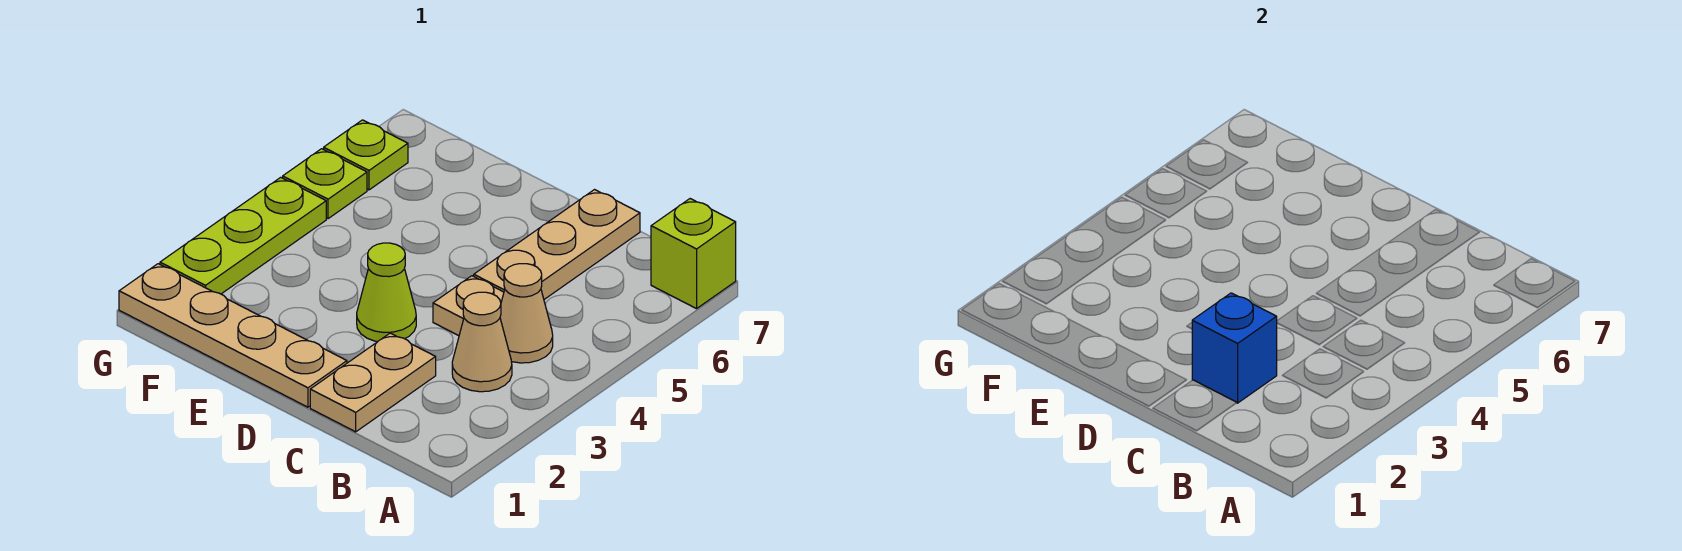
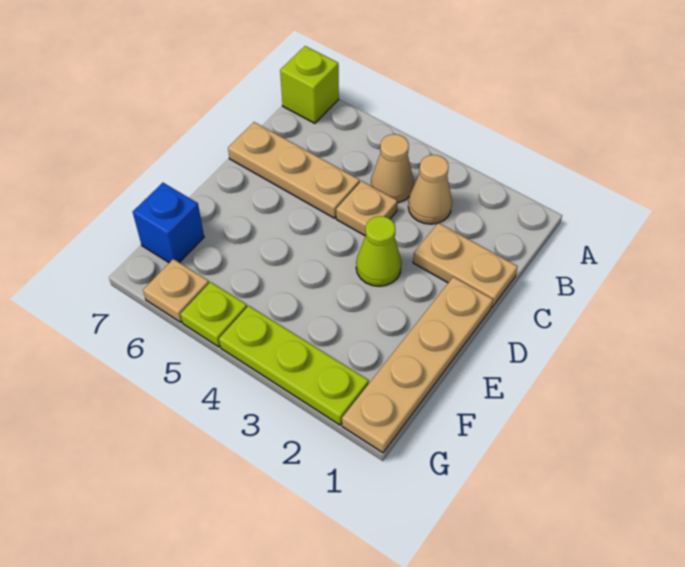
blue brick C2 level 2 -> blue brick F7 level 1
lime plate G6 level 1 -> tan plate G6 level 1

